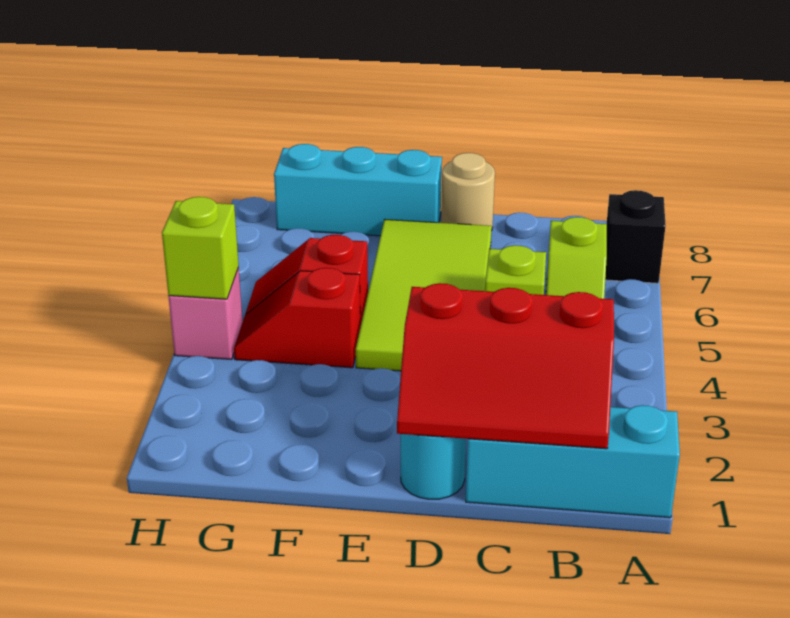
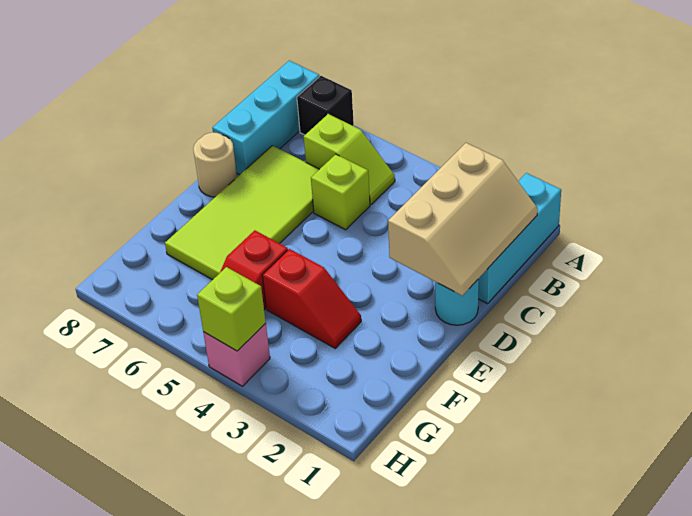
red slope B1:D2 level 2 top 2 -> tan slope B1:D2 level 2 top 2
lime tile D4:E7 level 1 -> lime tile C6:F7 level 1
cyan brick E8:G8 level 1 -> cyan brick A8:C8 level 1
red slope F4:G4 level 1 top F -> red slope F3:F4 level 1 top 4

